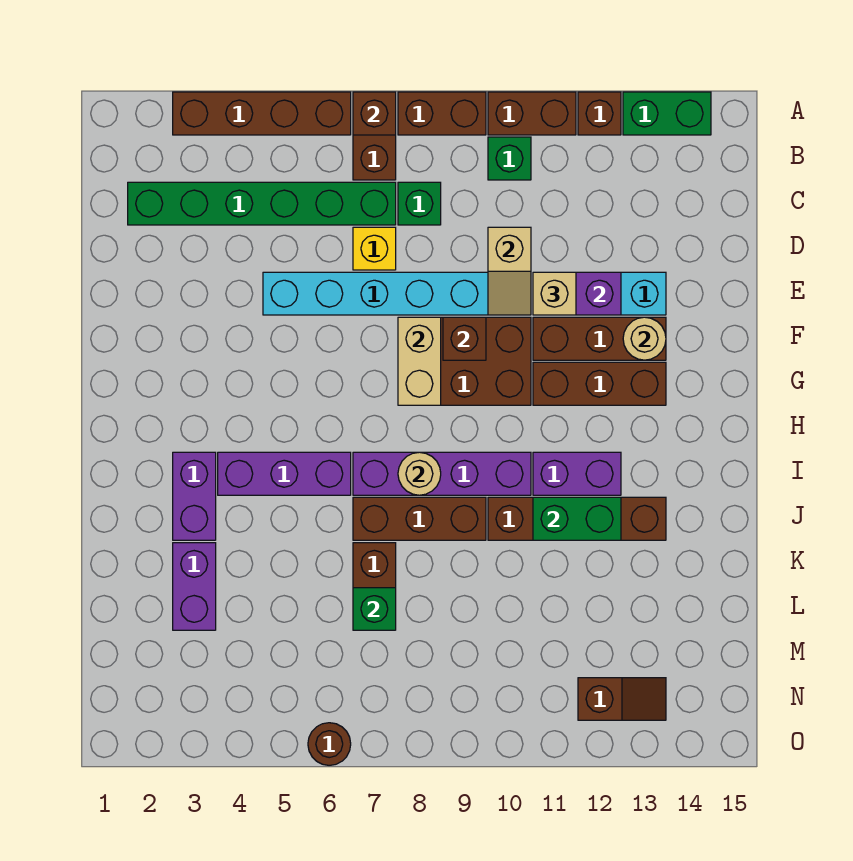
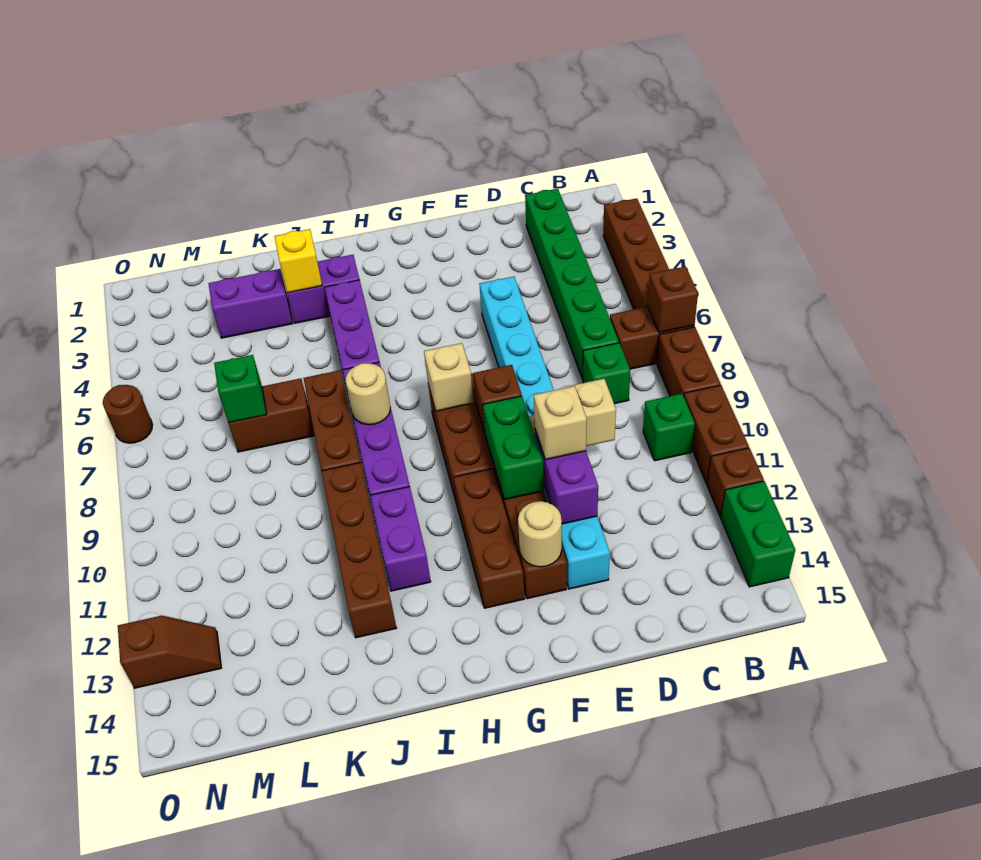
yellow brick D7 level 1 -> yellow brick J3 level 2
tan brick F8:G8 level 2 -> tan brick G8 level 2
green brick J11:J12 level 2 -> green brick F10:F11 level 2
brown slope N12:N13 level 1 top 12 -> brown slope N13:O13 level 1 top O

